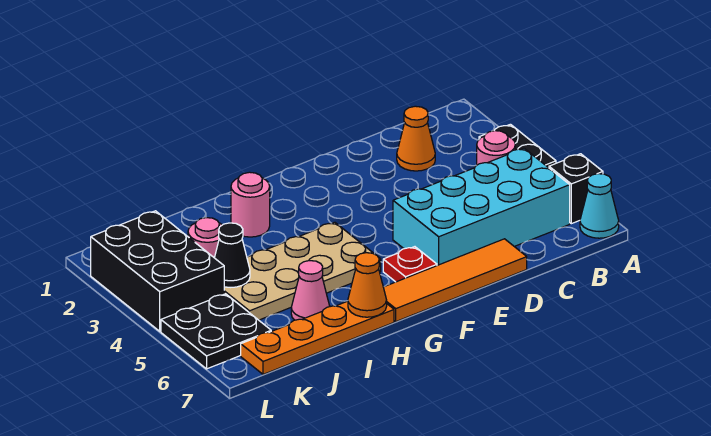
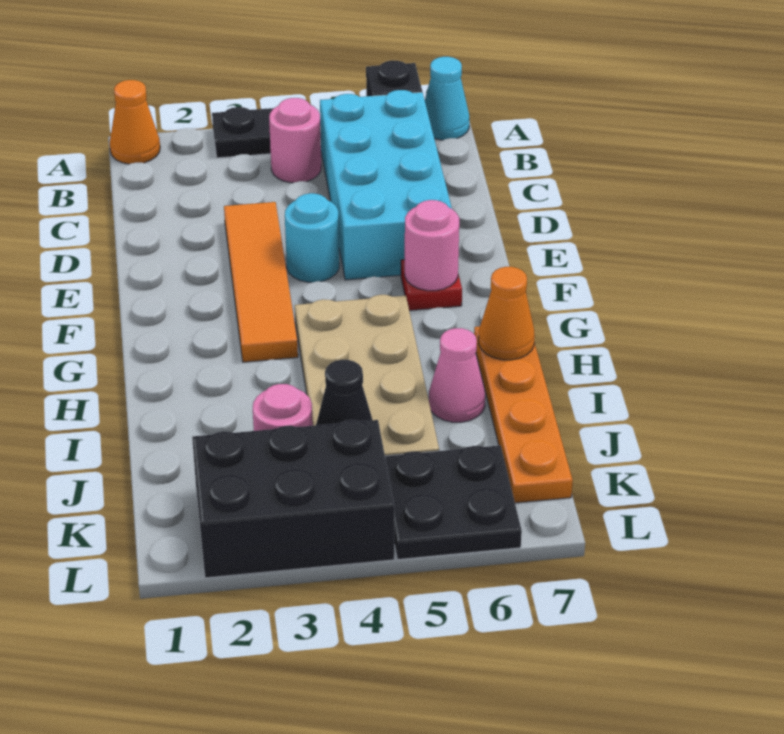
orange cone C2 level 1 -> orange cone A1 level 1
orange tile D7:G7 level 1 -> orange tile D3:G3 level 1
none -> cyan round brick E4 level 1
pink round brick H2 level 1 -> pink round brick F6 level 2

